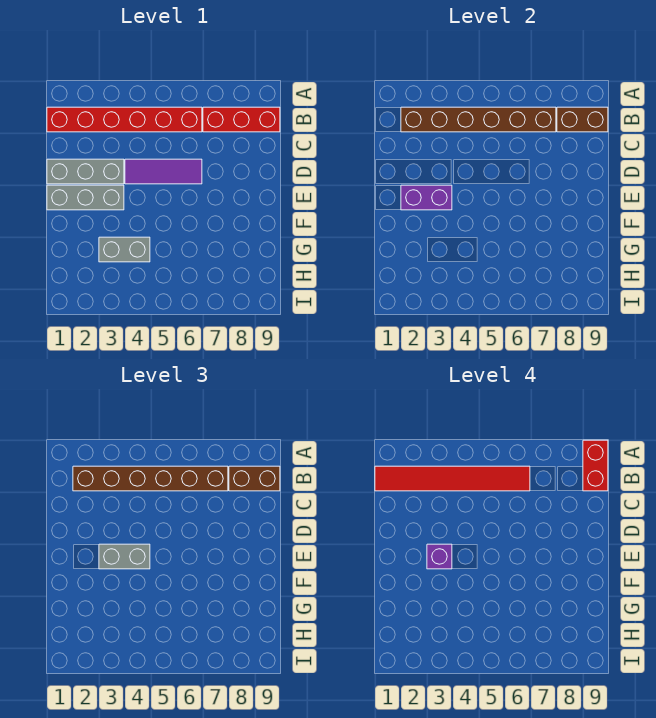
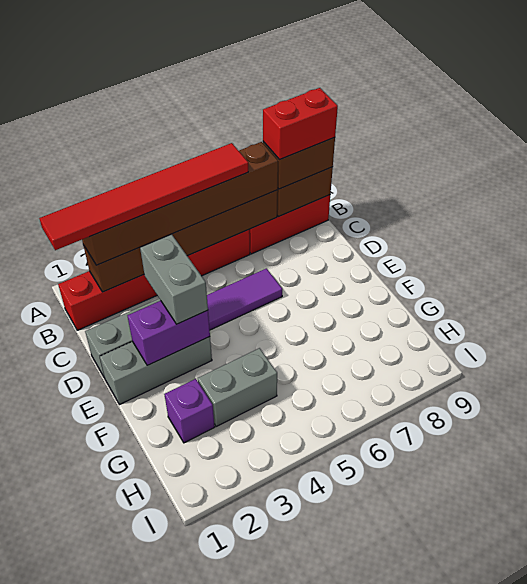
red brick A9:B9 level 4 -> red brick B8:B9 level 4
grey brick E3:E4 level 3 -> grey brick D3:E3 level 3
purple brick E3 level 4 -> purple brick G2 level 1

